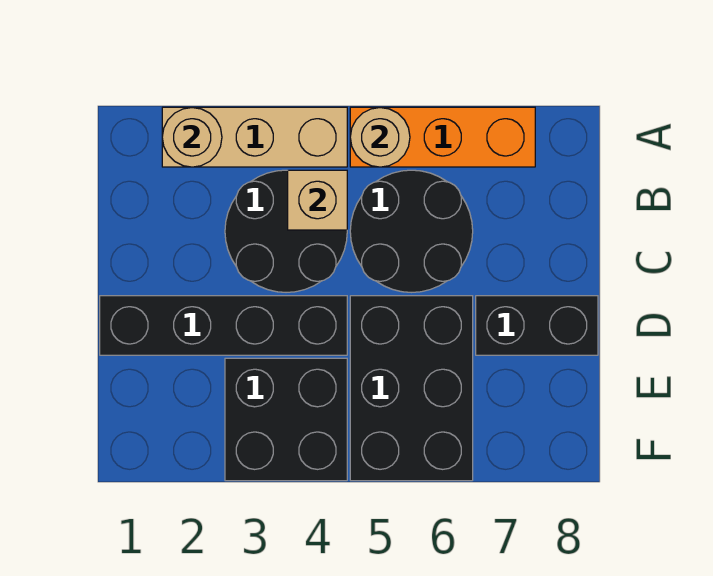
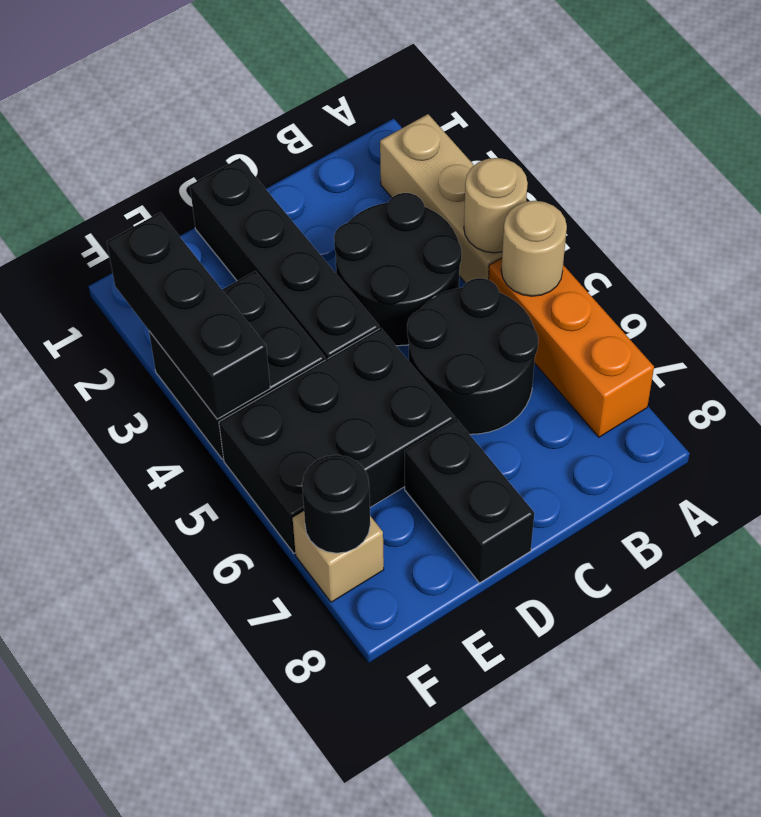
tan round brick A2 level 2 -> tan round brick A4 level 2
tan brick B4 level 2 -> tan brick F7 level 1
none -> black brick F2:F4 level 2
none -> black round brick F7 level 2

